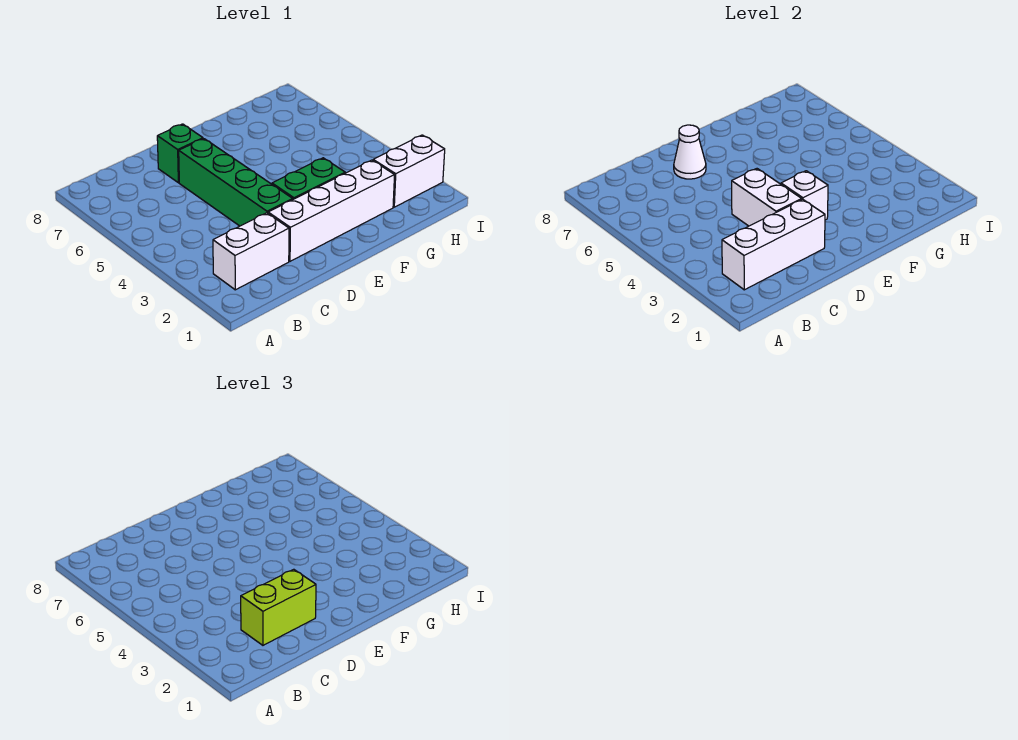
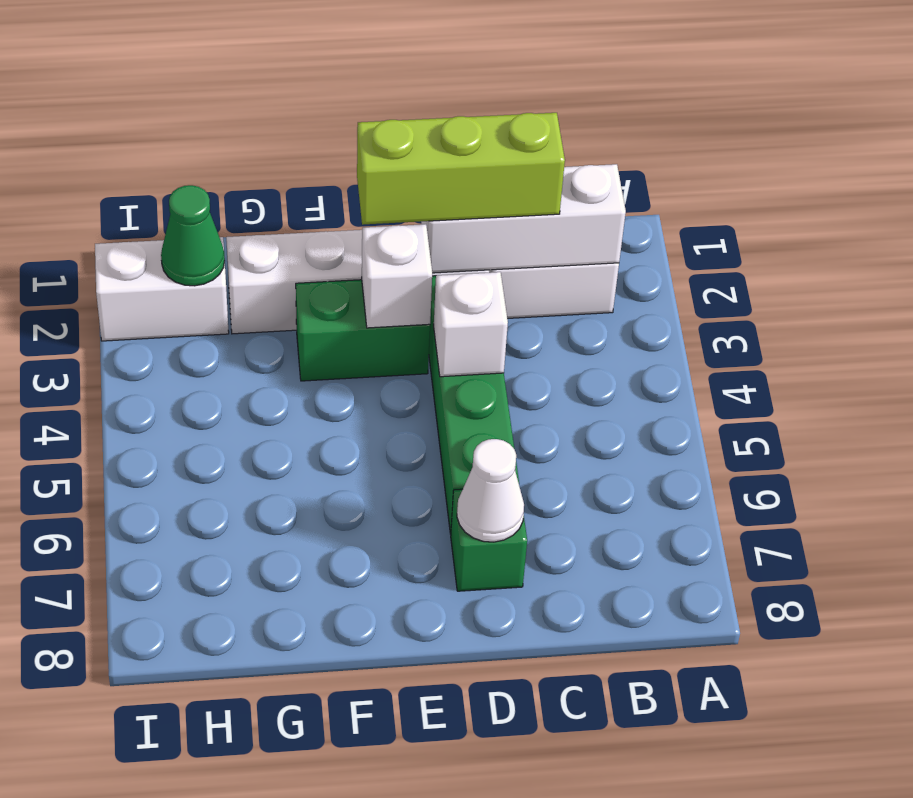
lime brick C2:D2 level 3 -> lime brick C2:E2 level 3
white brick D3:D4 level 2 -> white brick D4 level 2
none -> green cone H2 level 2

